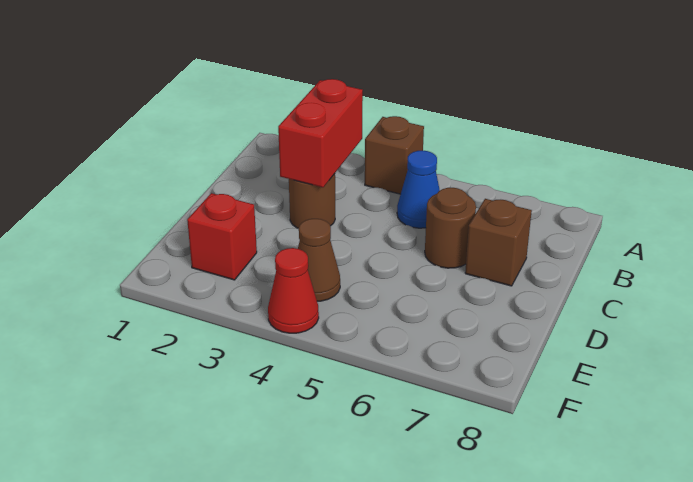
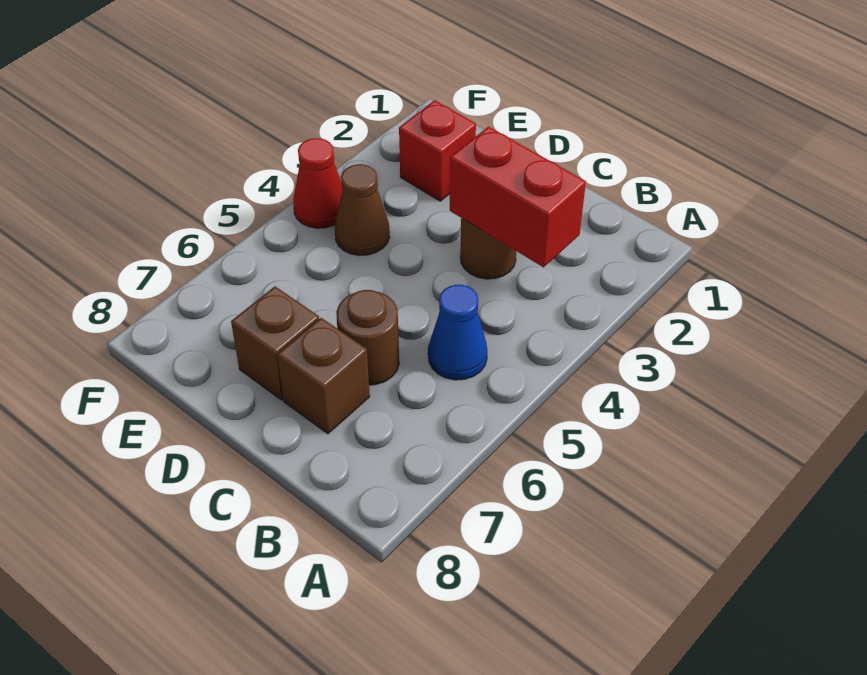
brown brick A4 level 1 -> brown brick D7 level 1

